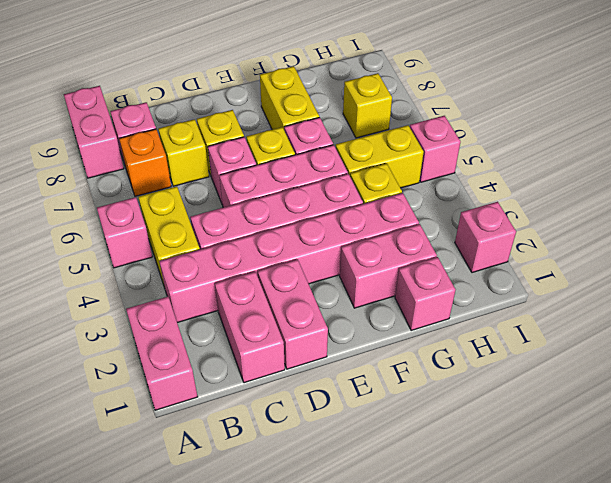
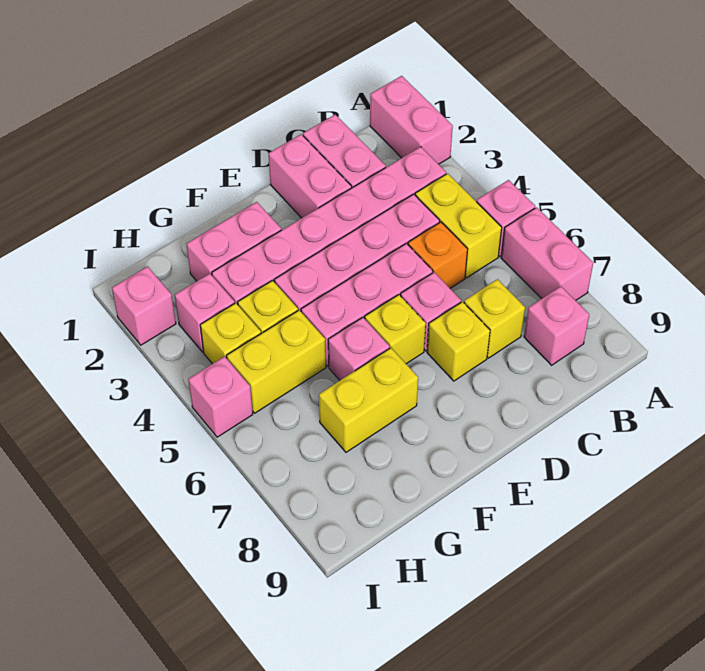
pink brick A8:A9 level 1 -> pink brick A6:A7 level 1
orange brick B7 level 1 -> orange brick C5 level 1
yellow brick F7:F8 level 1 -> yellow brick F7:G7 level 1
pink brick G1 level 1 -> pink brick H3 level 1
yellow brick H7 level 1 -> yellow brick H4 level 1

